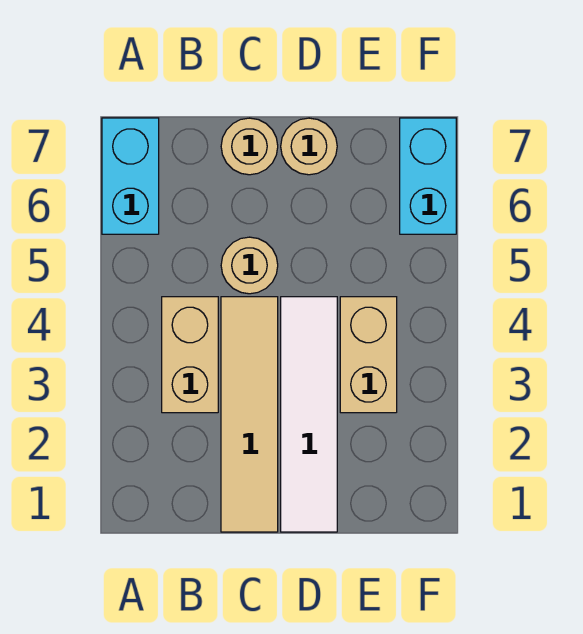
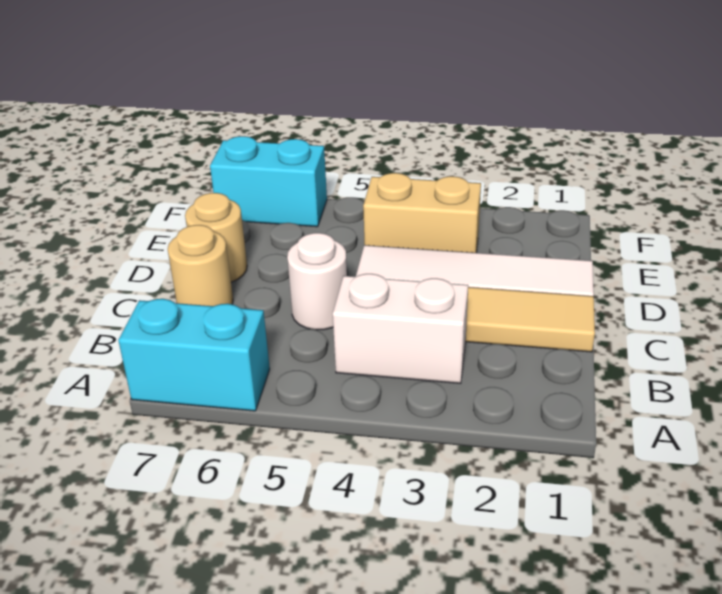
tan brick B3:B4 level 1 -> white brick B3:B4 level 1
tan round brick C5 level 1 -> white round brick C5 level 1

